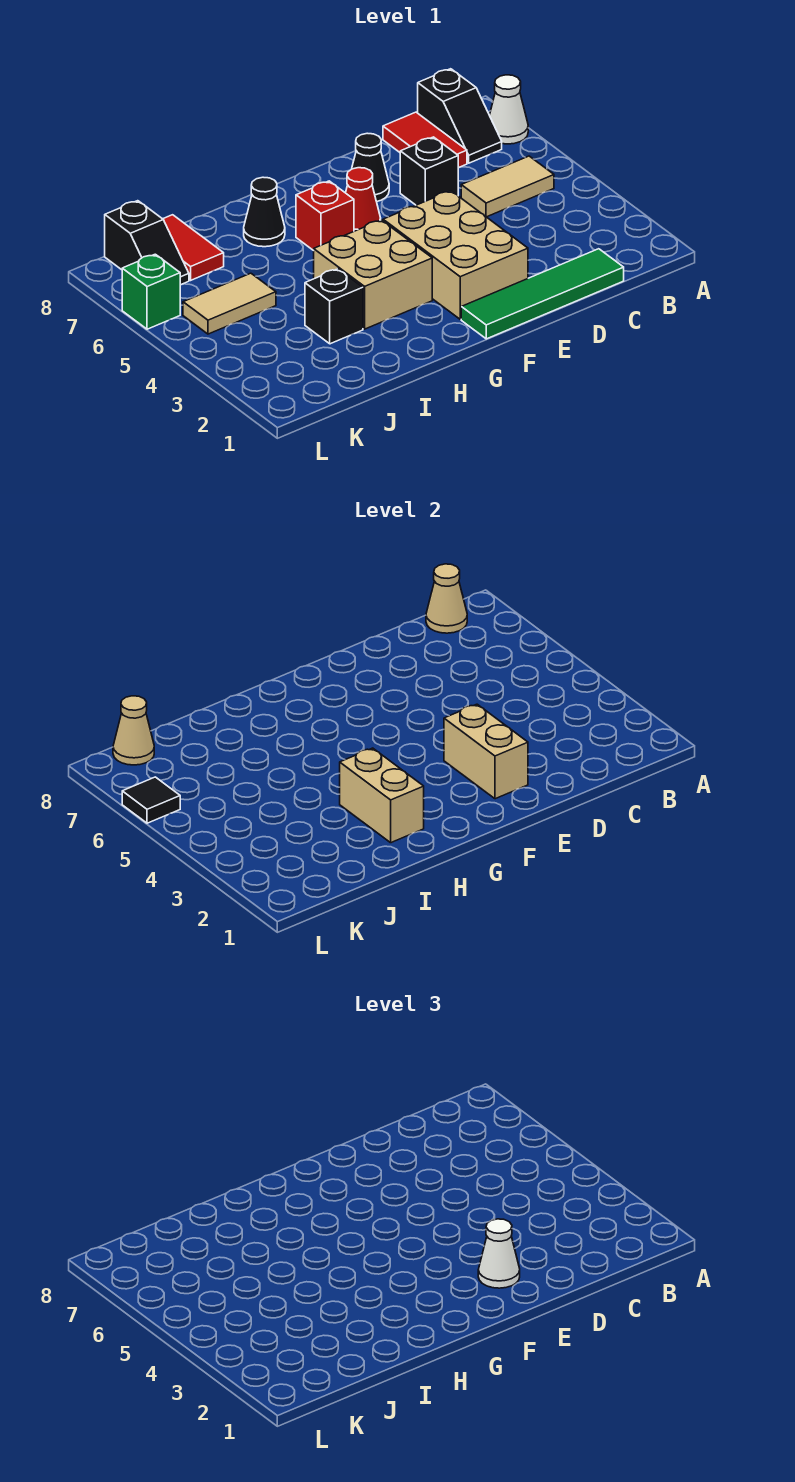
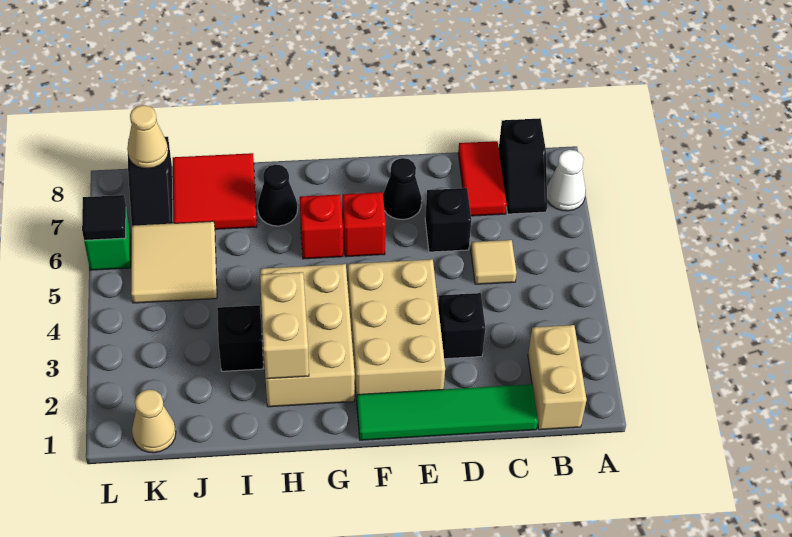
tan tile B5:C5 level 1 -> tan tile C5 level 1
tan cone B8 level 2 -> tan cone K1 level 1
none -> black brick D3 level 1
tan brick E2:E3 level 2 -> tan brick B1:B2 level 1
white cone E2 level 3 -> none
red cone F6 level 1 -> red brick F6 level 1
tan brick G3:H4 level 1 -> tan brick G2:H4 level 1
tan tile J5:K5 level 1 -> tan tile J5:K6 level 1
red tile J7:J8 level 1 -> red tile I7:J8 level 1

